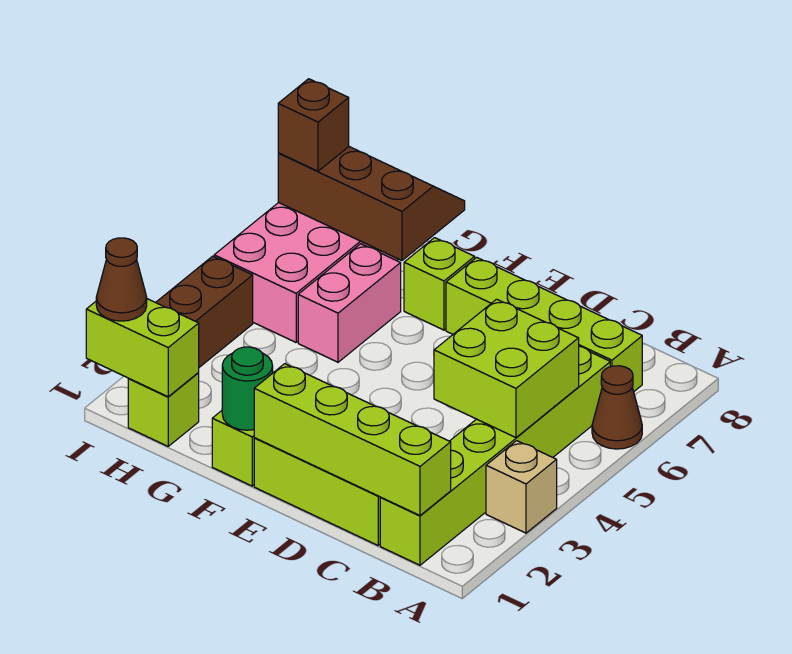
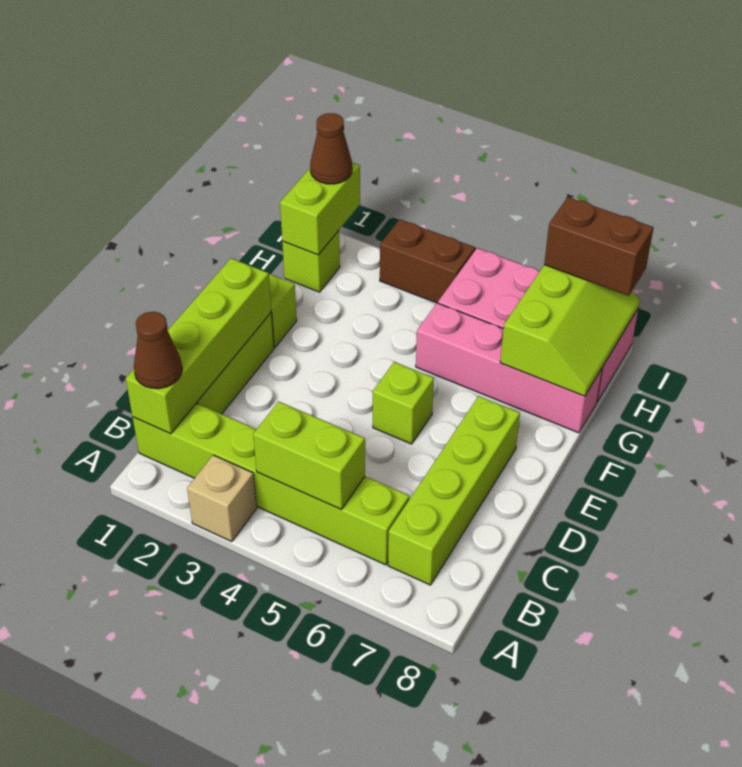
brown cone A6 level 1 -> brown cone B1 level 3
lime brick B4:C5 level 2 -> lime brick B4:B5 level 2
green round brick F1 level 2 -> none
lime brick F7 level 1 -> lime brick E5 level 1
pink brick G5:G6 level 1 -> pink brick G5:G8 level 1
brown slope G7:I8 level 2 top 7 -> lime slope G7:I8 level 2 top 7
brown brick I7 level 3 -> brown brick I7:I8 level 3

